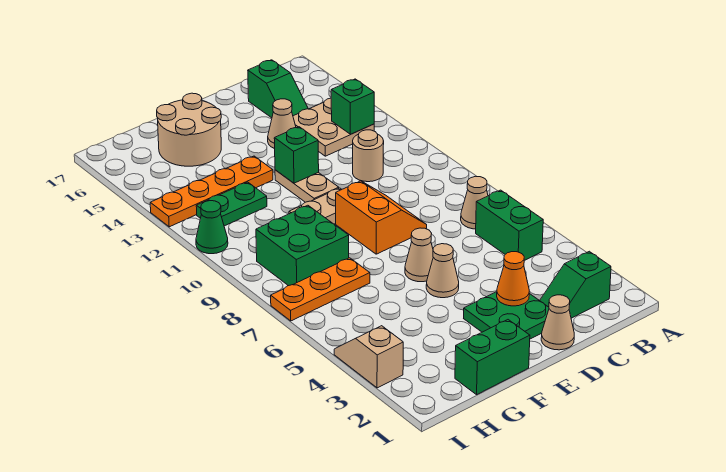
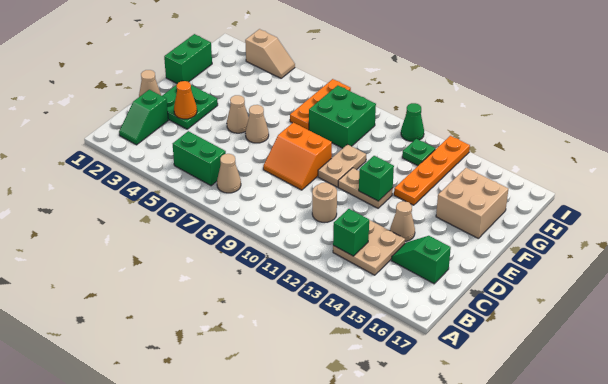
green slope B2:C2 level 1 top B -> green slope B2:C2 level 1 top C
tan round brick F15:G16 level 1 -> tan brick F15:G16 level 1
green plate G12:H12 level 1 -> green plate H12 level 1

